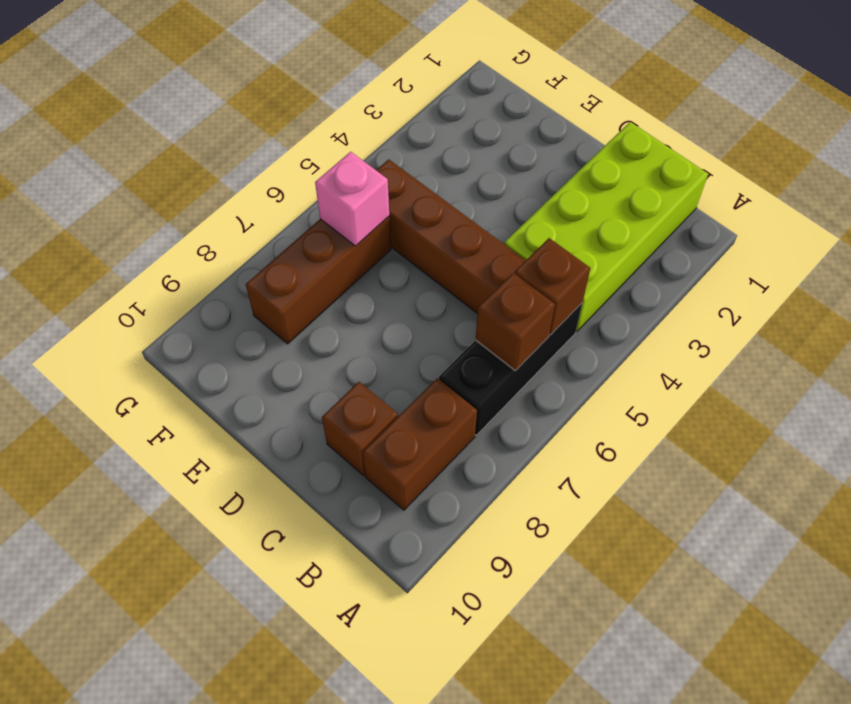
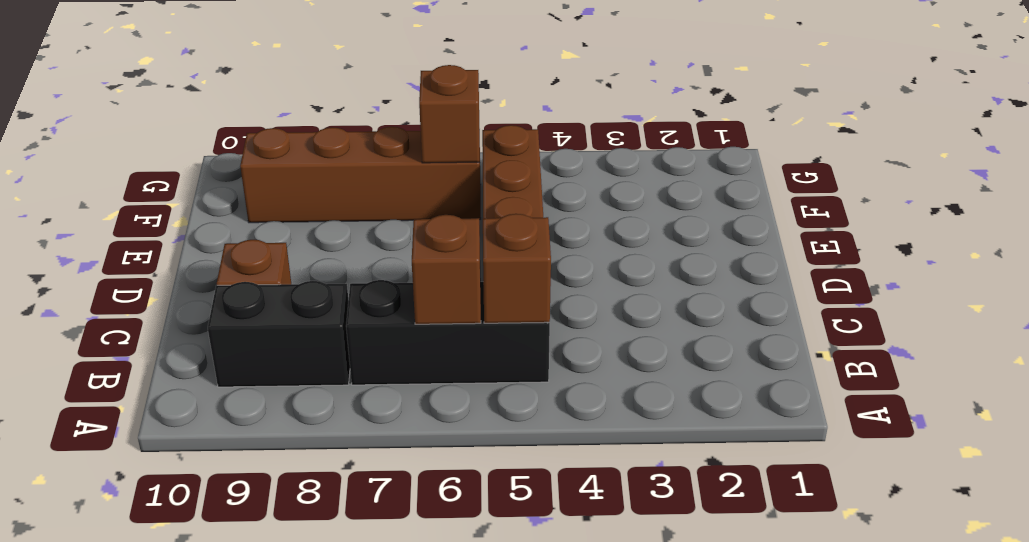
lime brick B1:C4 level 1 -> none
brown brick B8:B9 level 1 -> black brick B8:B9 level 1
brown brick F6:F8 level 1 -> brown brick F6:F9 level 1
pink brick F6 level 2 -> brown brick F6 level 2

